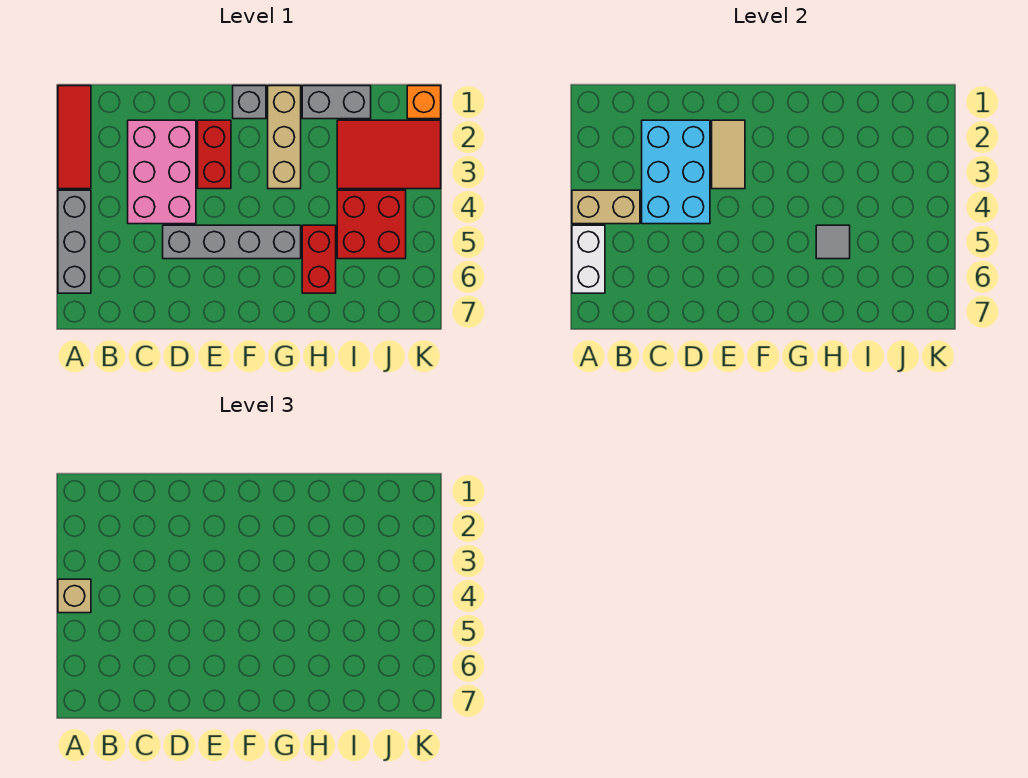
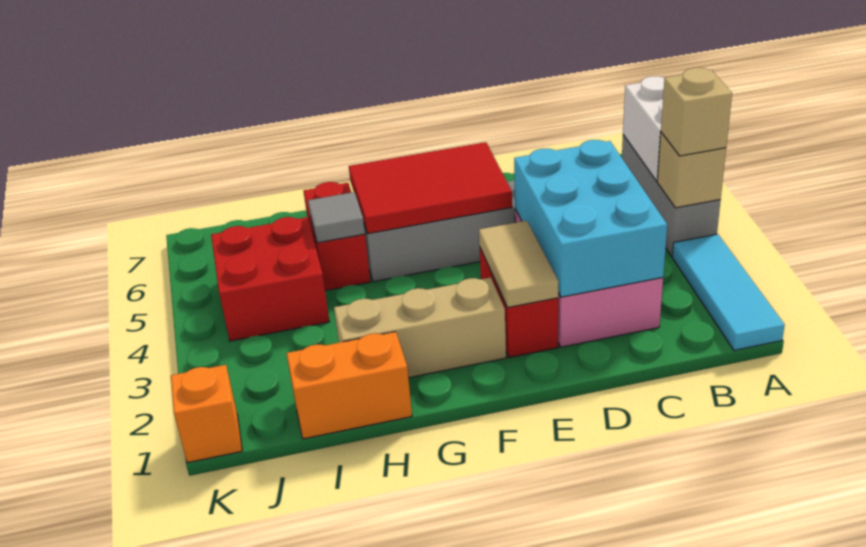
red tile A1:A3 level 1 -> cyan tile A1:A3 level 1
tan brick A4:B4 level 2 -> tan brick A4 level 2
grey brick F1 level 1 -> none
tan brick G1:G3 level 1 -> tan brick F2:H2 level 1
grey brick H1:I1 level 1 -> orange brick H1:I1 level 1
red tile I2:K3 level 1 -> red tile E5:G6 level 2

